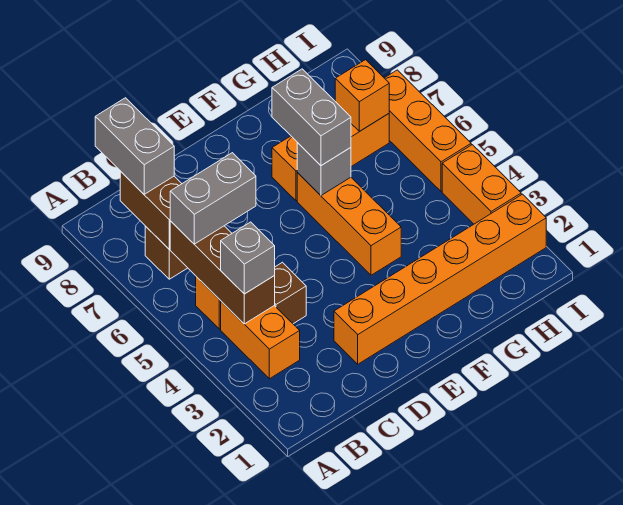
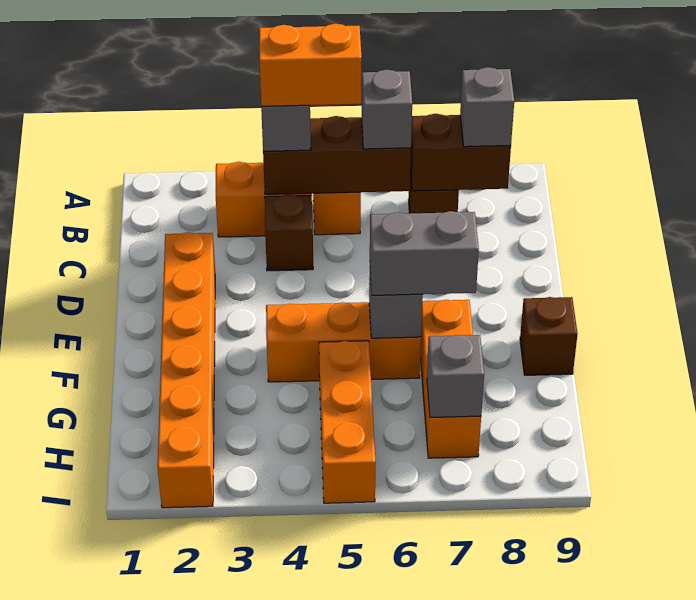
grey brick B6:C6 level 3 -> grey brick B6 level 3
grey brick B8:B9 level 3 -> grey brick B8 level 3
none -> brown brick F9 level 1
orange brick H7 level 2 -> grey brick H7 level 2
orange brick I3:I4 level 1 -> orange brick B4:B5 level 4
orange brick I5:I7 level 1 -> orange brick G5:I5 level 1

